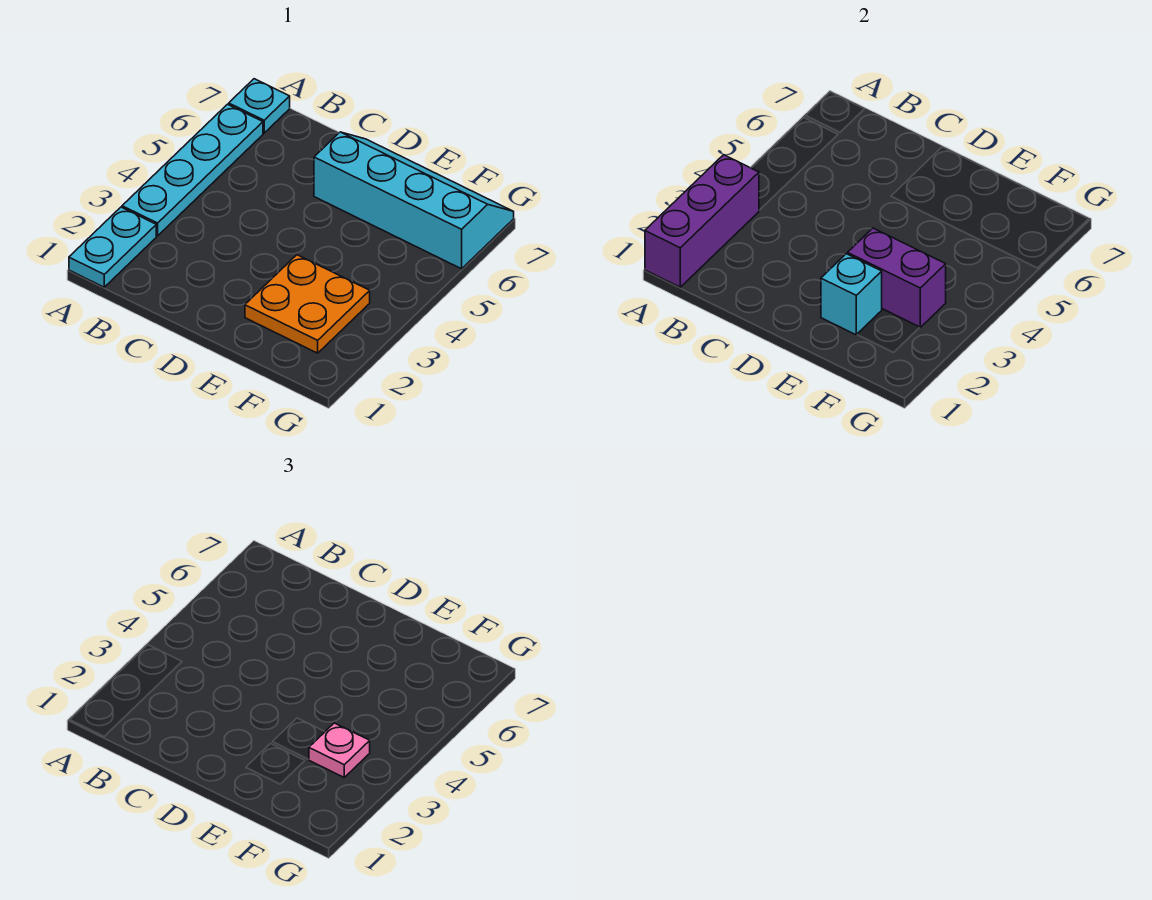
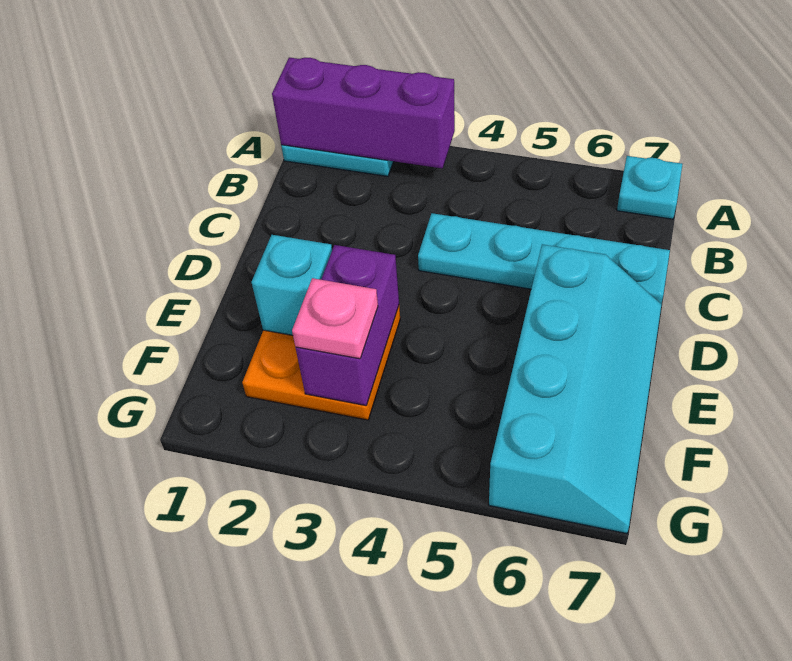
cyan plate A3:A6 level 1 -> cyan plate C4:C7 level 1

